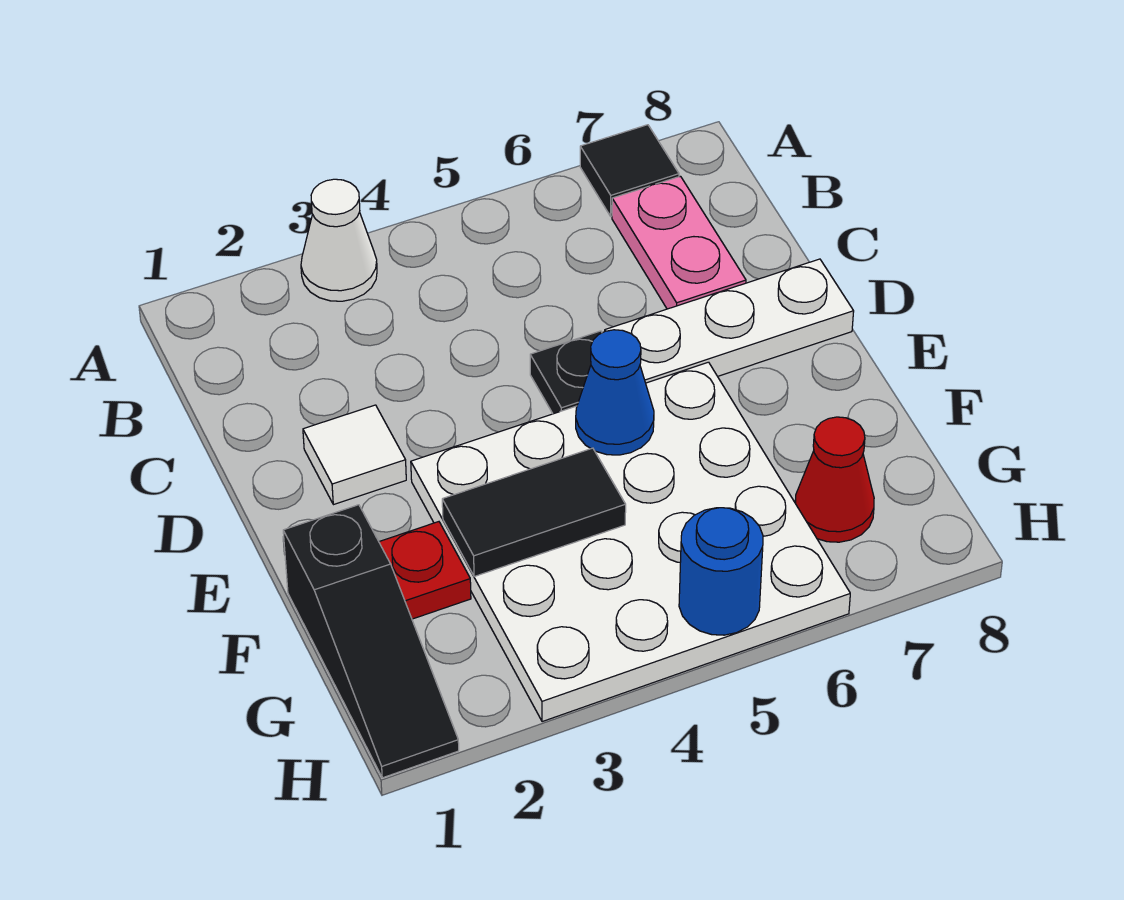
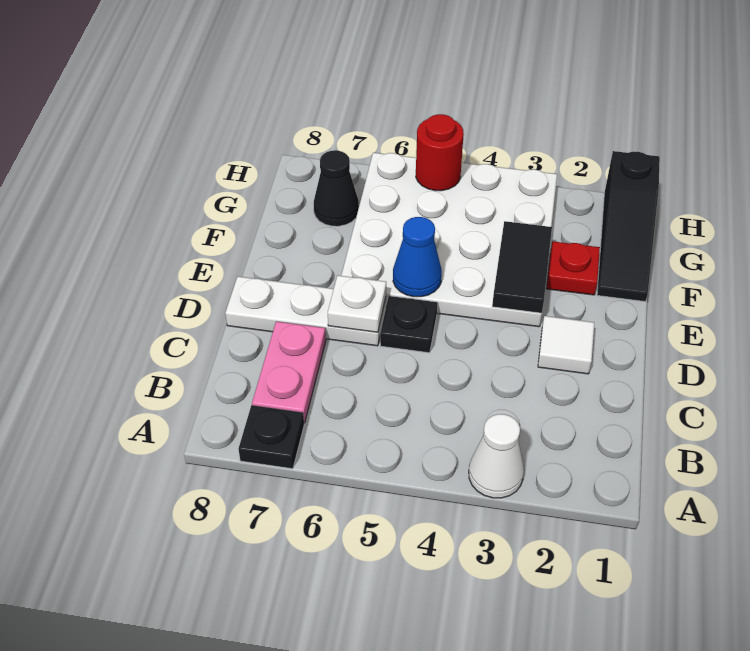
black tile A7 level 1 -> black plate A7 level 1
none -> white plate D6 level 2
black slope F1:H1 level 1 top F -> black slope F1:H1 level 1 top H
black tile F3:F4 level 2 -> black tile E3:F3 level 2
red cone G7 level 1 -> black cone G7 level 1
blue round brick H5 level 2 -> red round brick H5 level 2

